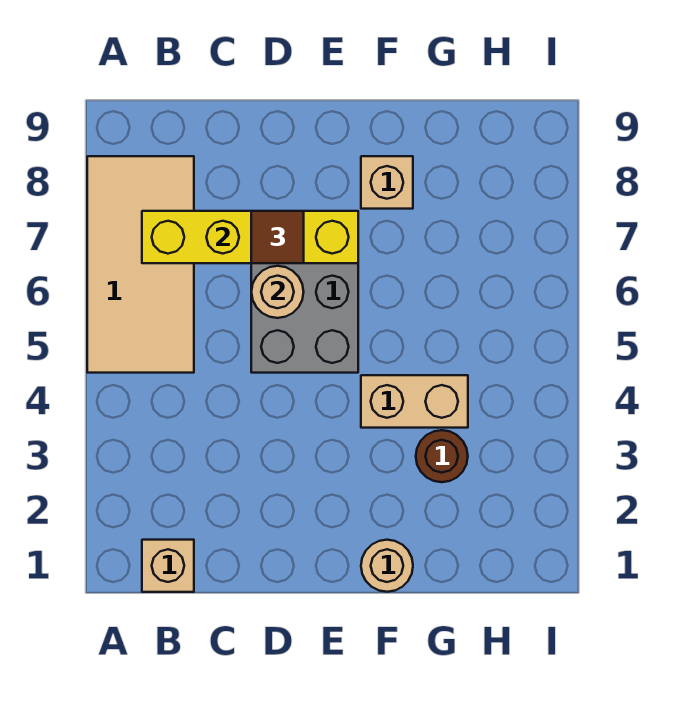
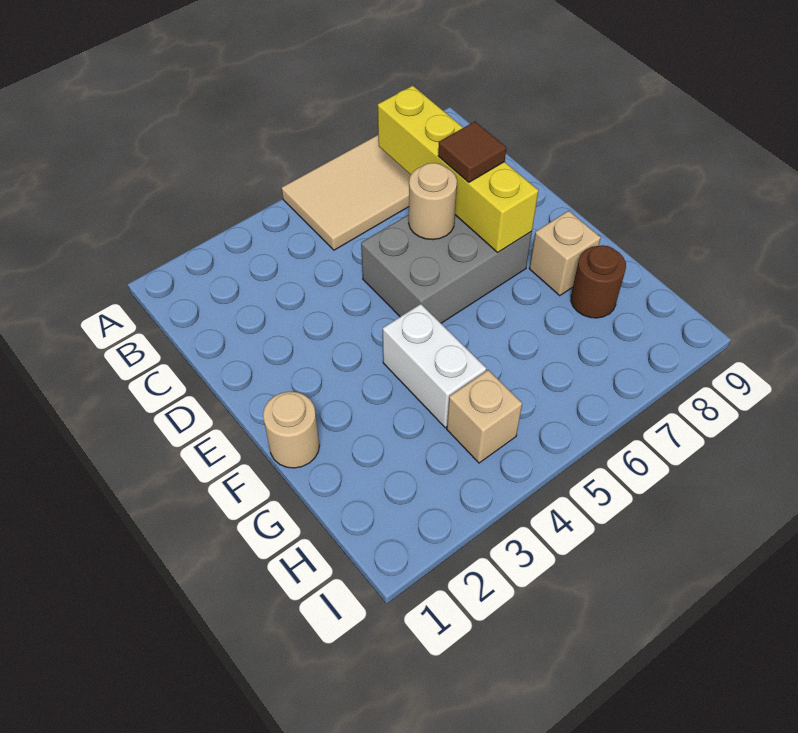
tan brick B1 level 1 -> tan brick H4 level 1
tan brick F4:G4 level 1 -> white brick F4:G4 level 1
brown round brick G3 level 1 -> brown round brick G8 level 1

